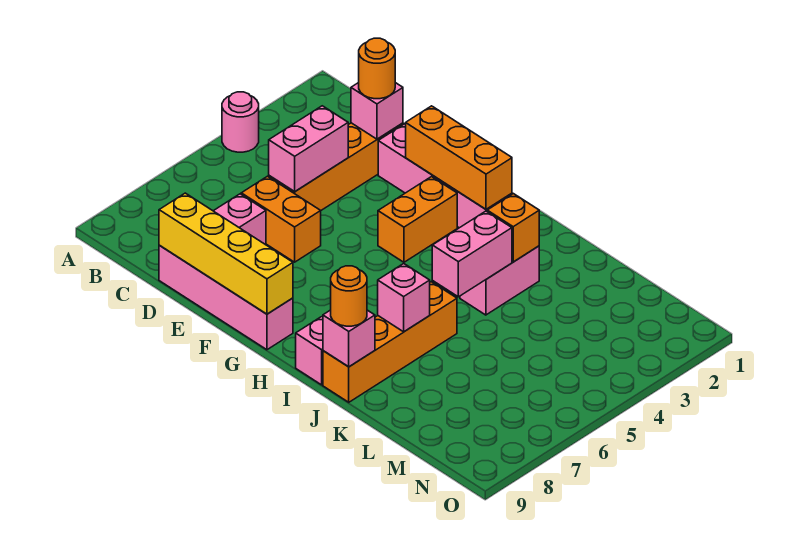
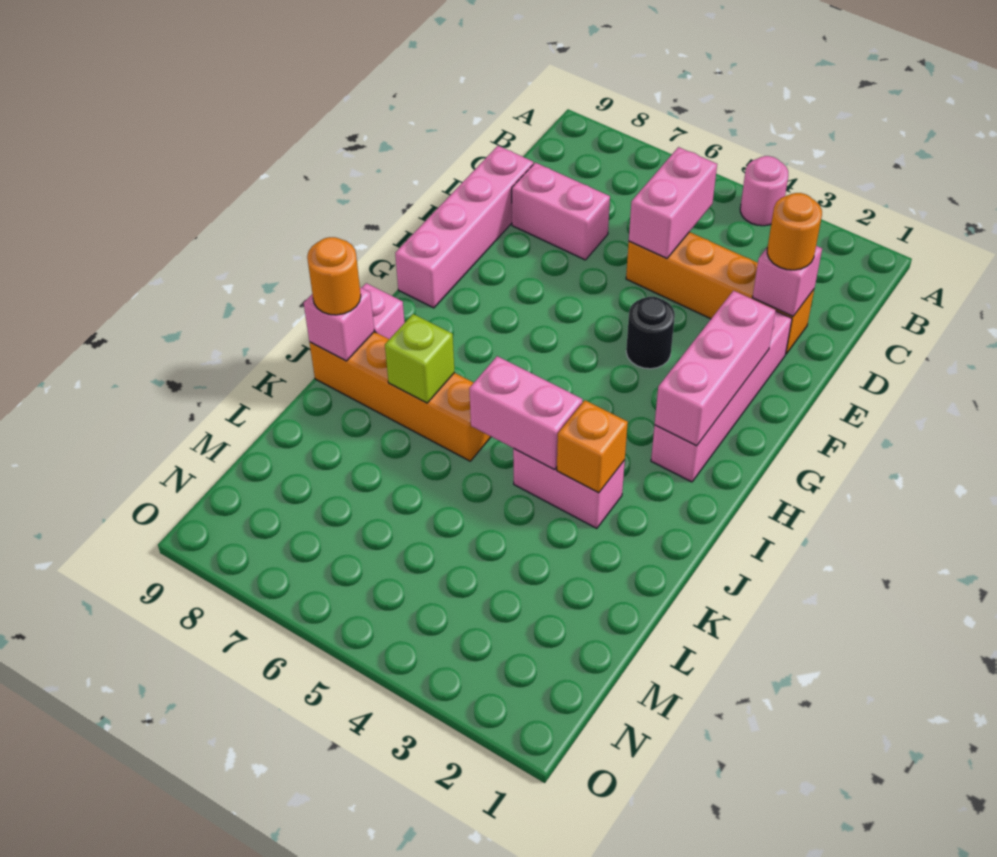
pink brick D4:D5 level 2 -> pink brick C5:D5 level 2
orange brick D6:E6 level 1 -> none
yellow brick D9:G9 level 2 -> none
orange brick F2:H2 level 2 -> pink brick F2:H2 level 2
none -> black round brick F4 level 1
orange brick G3:G4 level 1 -> none
pink brick J7 level 2 -> lime brick J7 level 2

